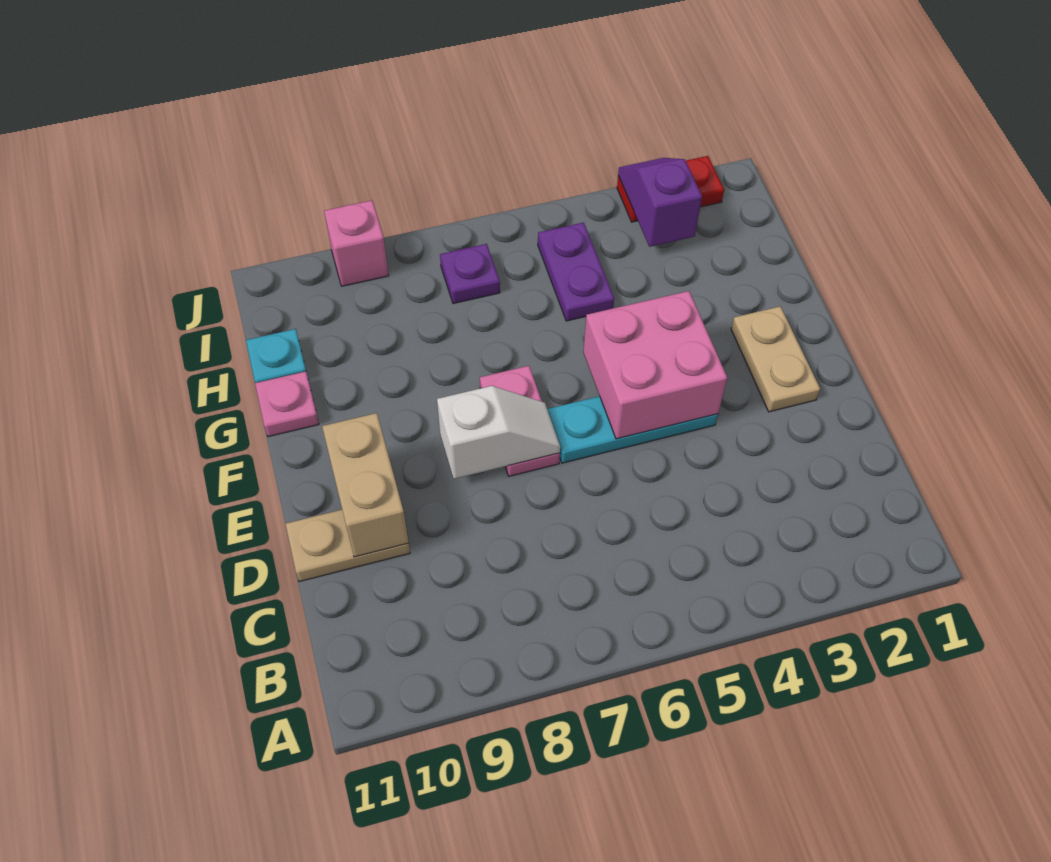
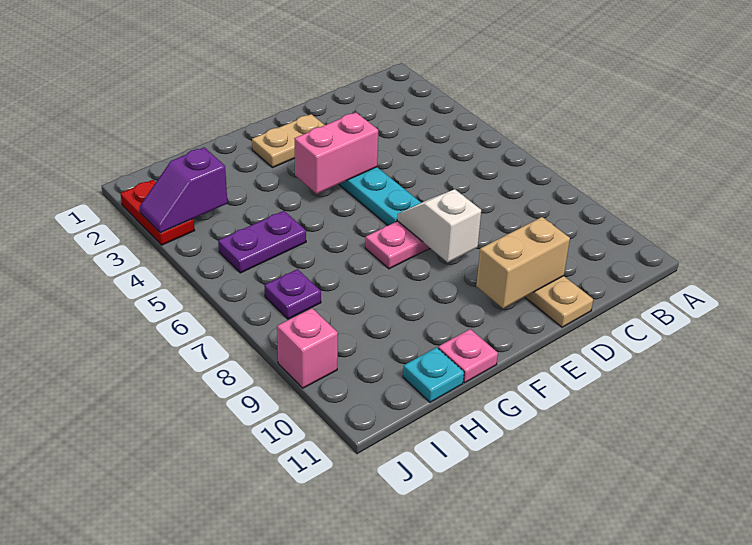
pink brick E4:F5 level 2 -> pink brick E4:F4 level 2

